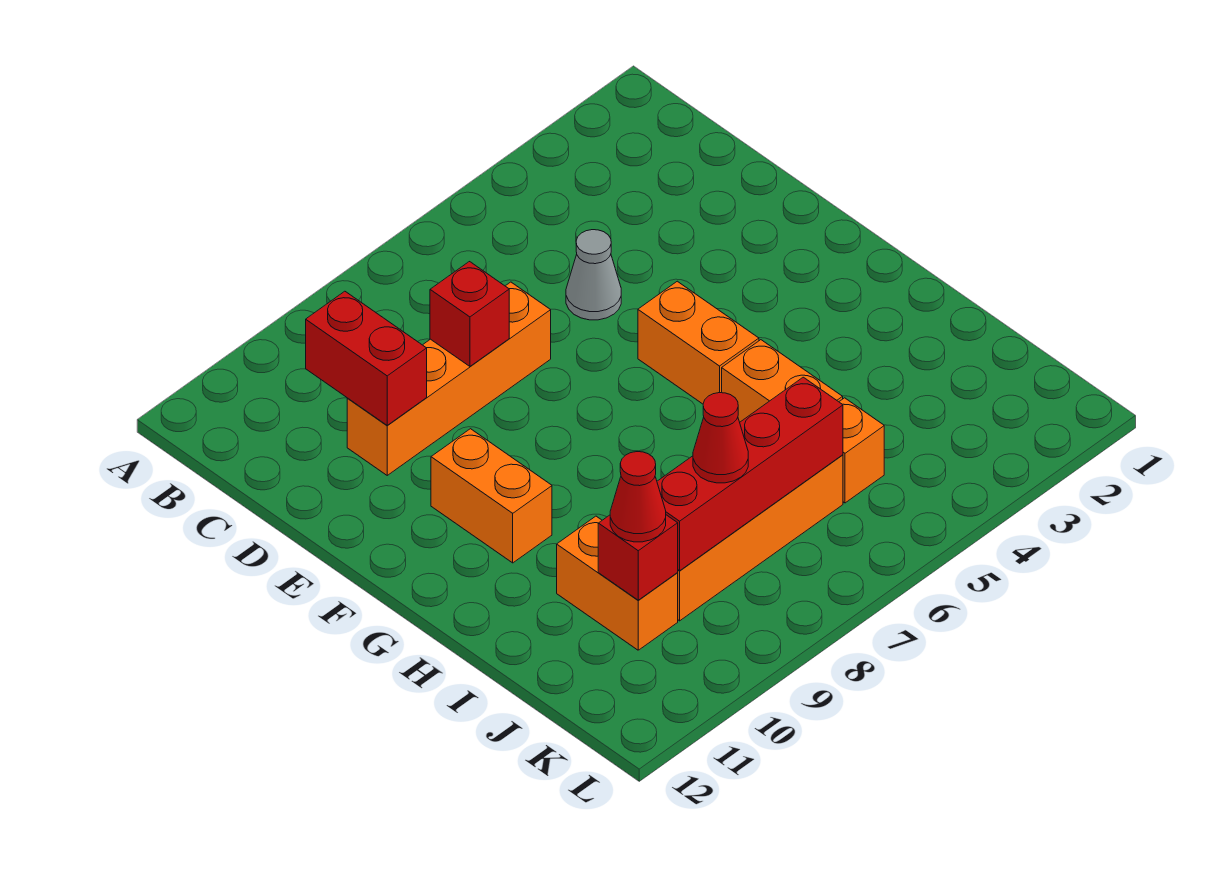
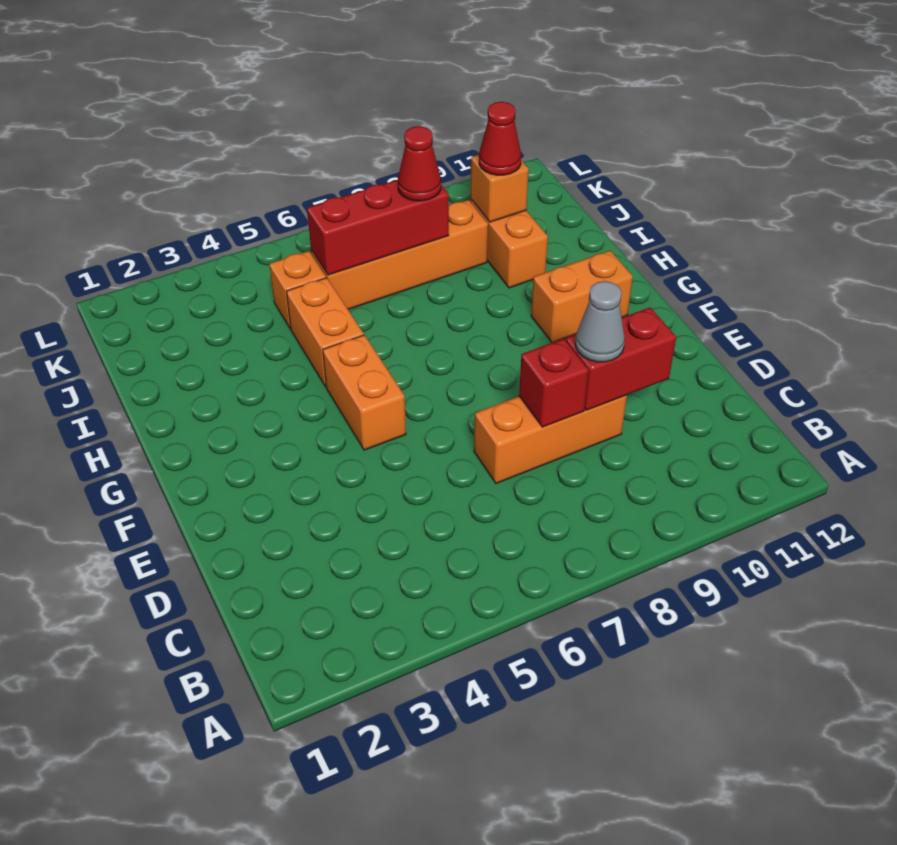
red brick C10:D10 level 2 -> red brick D9:D10 level 2
grey cone D5 level 1 -> grey cone D9 level 3
orange brick D7:D10 level 1 -> orange brick D7:D9 level 1
orange brick F10:G10 level 1 -> orange brick G10:G11 level 1
red brick J6:J9 level 2 -> red brick J6:J8 level 2
red brick J10 level 2 -> orange brick J10 level 2

